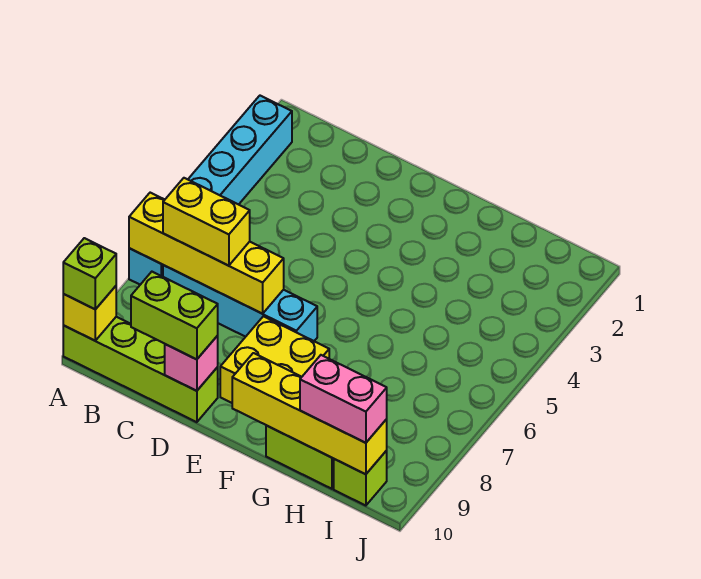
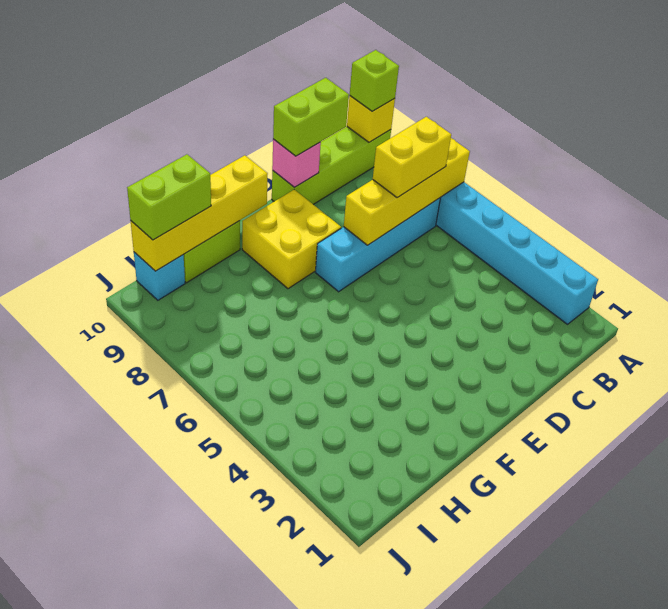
pink brick H10:I10 level 3 -> lime brick H10:I10 level 3
lime brick I10 level 1 -> cyan brick I10 level 1

